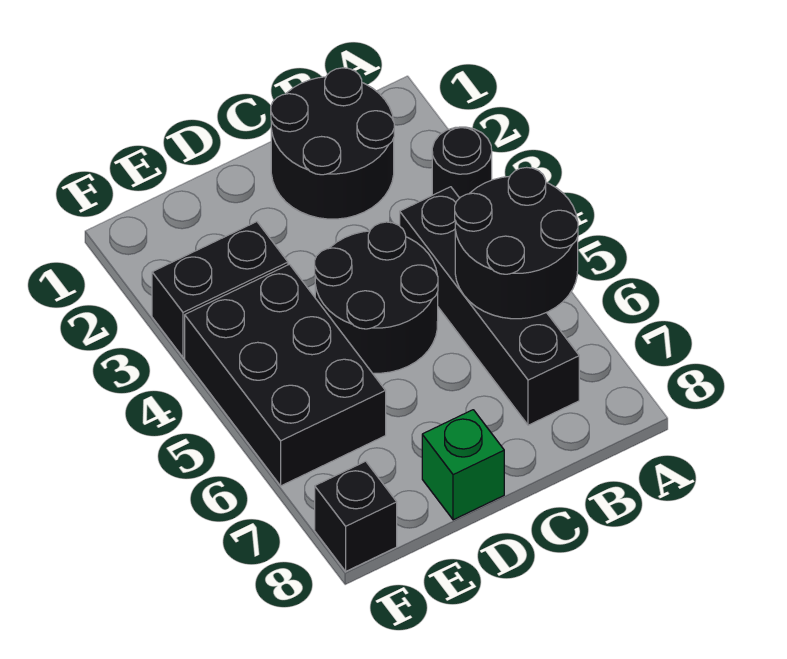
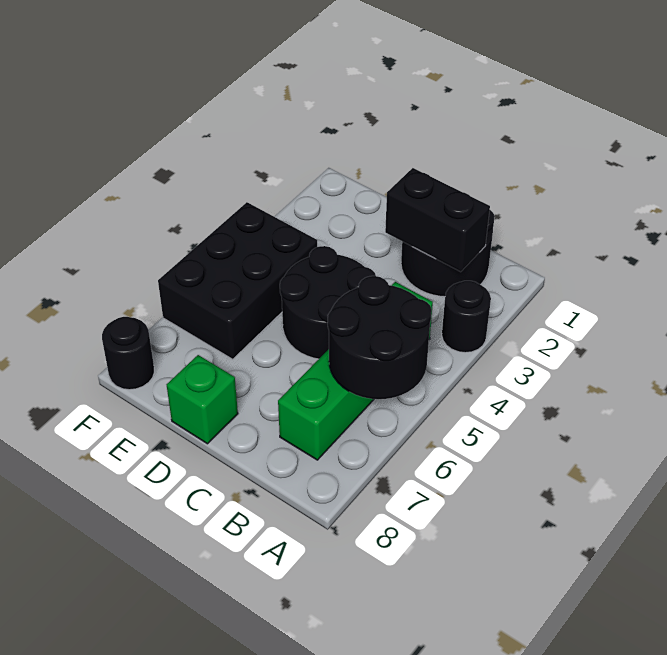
black brick B4:B7 level 1 -> green brick B4:B7 level 1
black brick E3:F3 level 1 -> black brick B2:C2 level 2
black brick F8 level 1 -> black round brick F8 level 1

